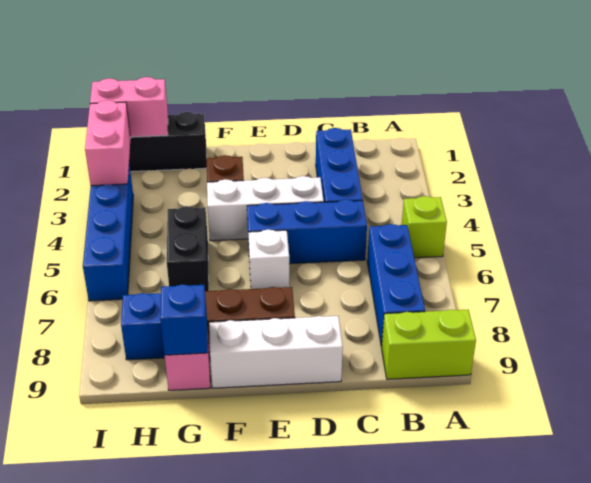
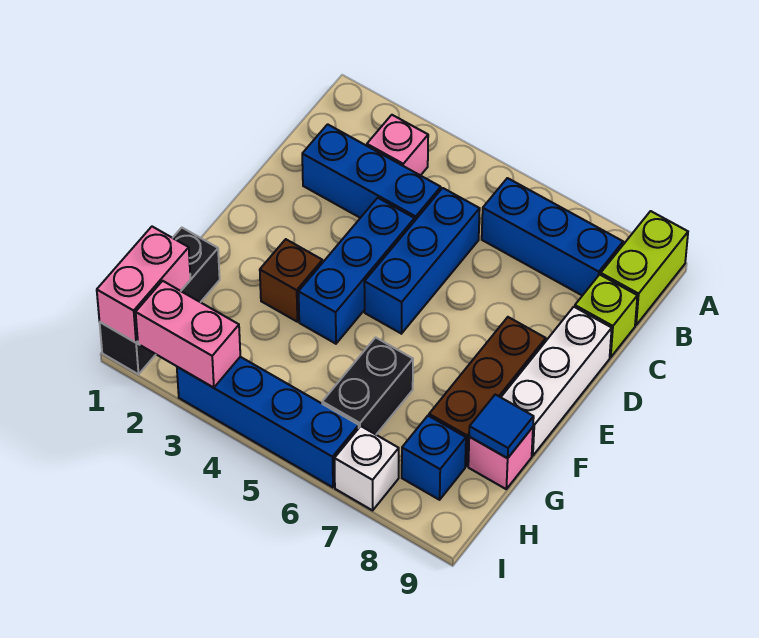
lime brick A5 level 1 -> lime brick C9 level 1
none -> pink brick B3 level 1
white brick D4:F4 level 1 -> blue brick D4:F4 level 1
white brick E6 level 1 -> white brick I7 level 1
black brick G5:G6 level 1 -> black brick G6:H6 level 1
blue brick G9 level 2 -> blue tile G9 level 2

